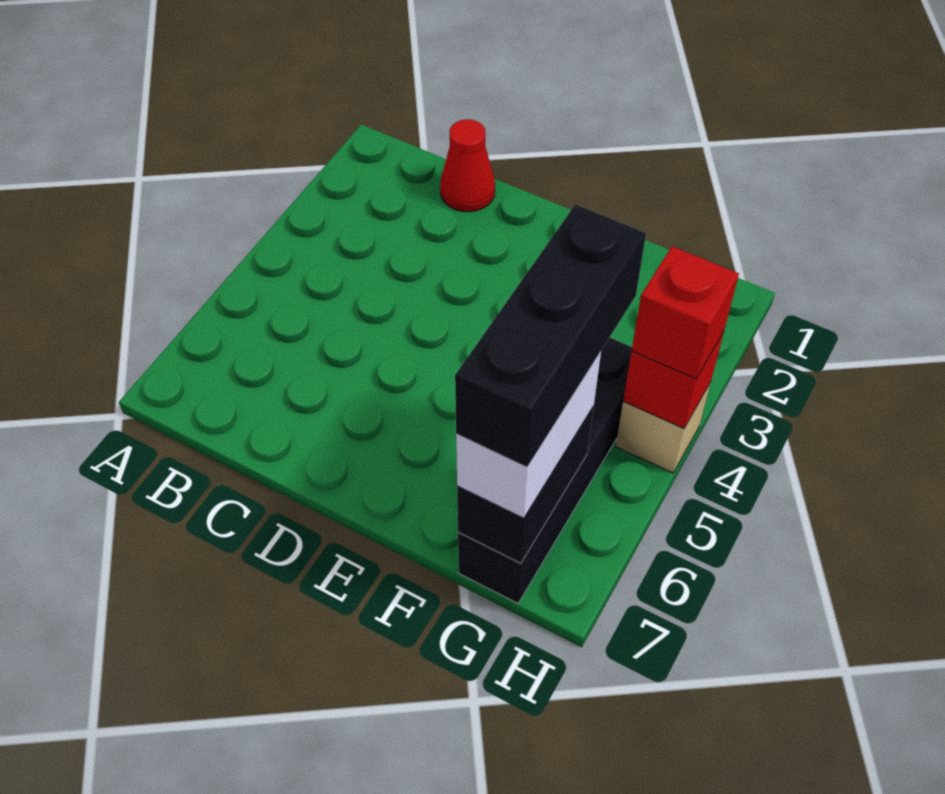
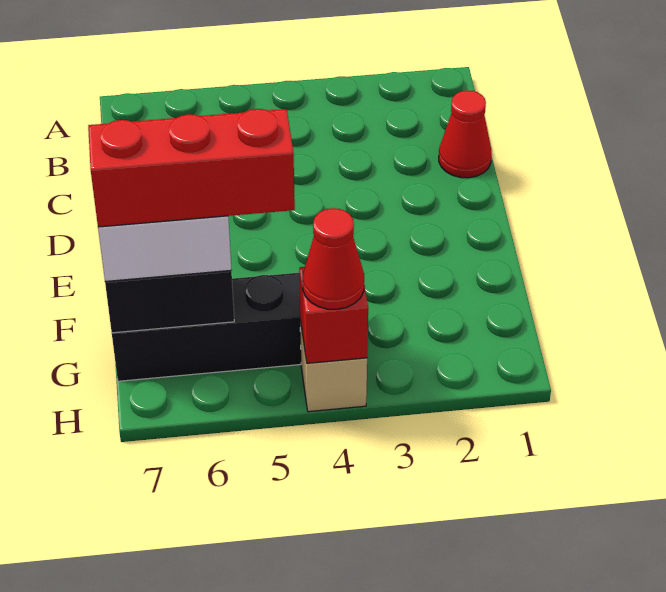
black brick G5:G7 level 4 -> red brick G5:G7 level 4
red brick H4 level 3 -> red cone H4 level 3

